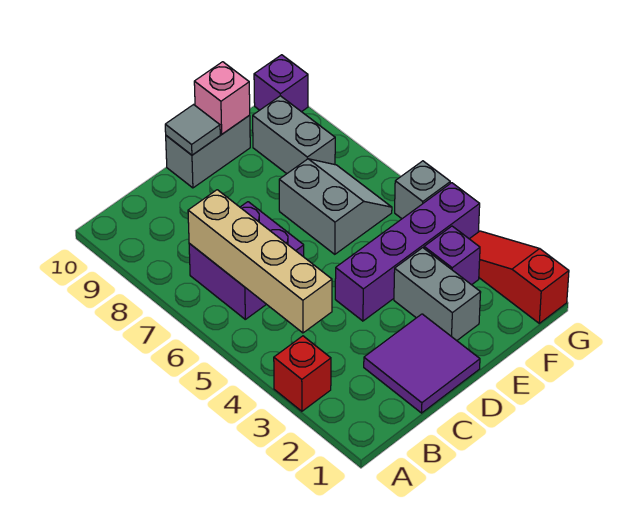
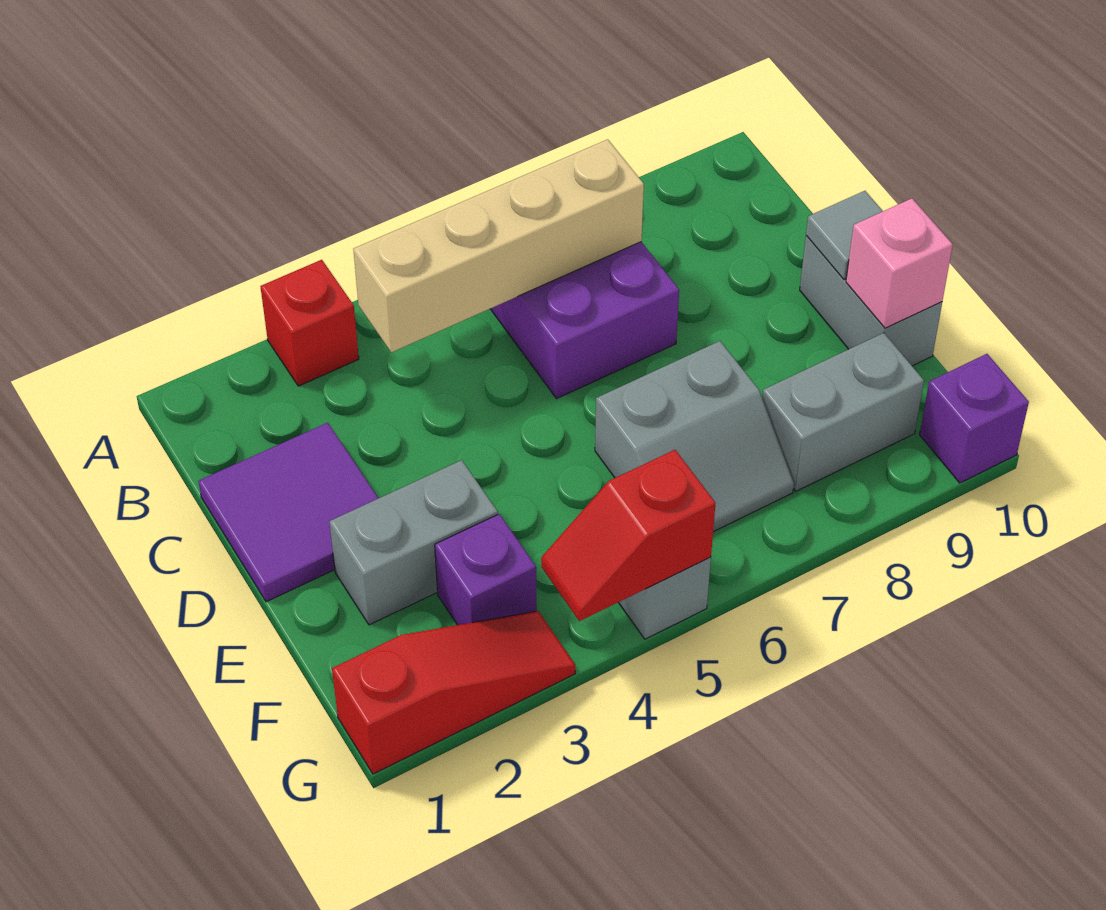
purple brick D4:G4 level 1 -> none
none -> red slope G4:G5 level 2 top 5

